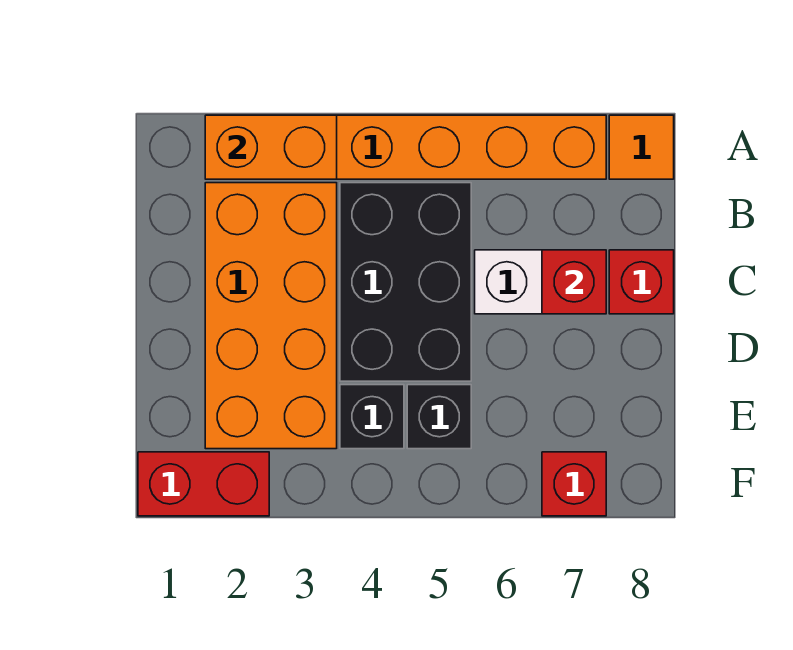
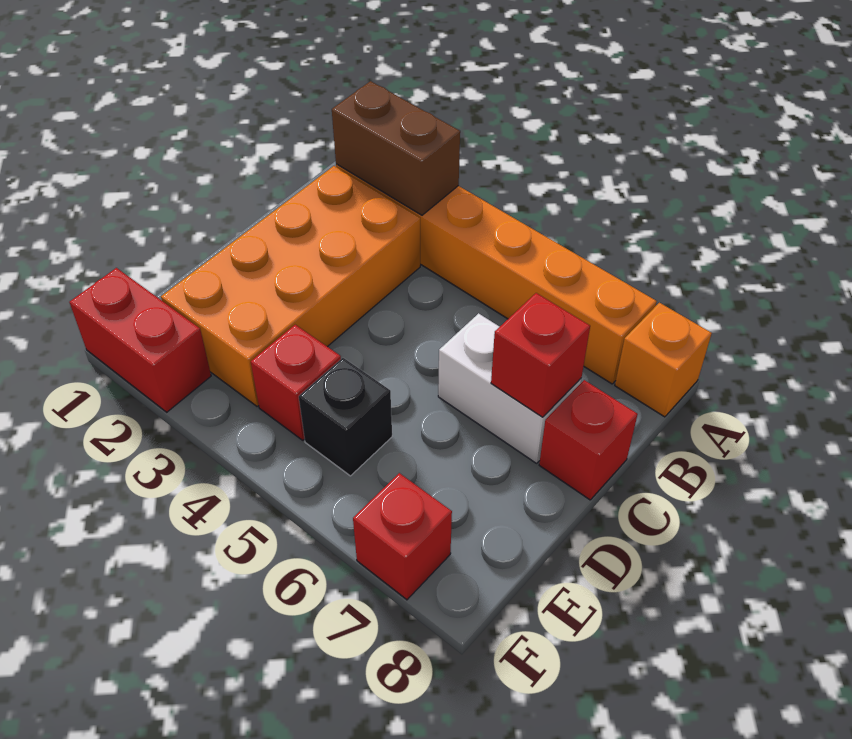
orange brick A2:A3 level 2 -> brown brick A2:A3 level 2
orange tile A8 level 1 -> orange brick A8 level 1
black brick B4:D5 level 1 -> none
black brick E4 level 1 -> red brick E4 level 1

